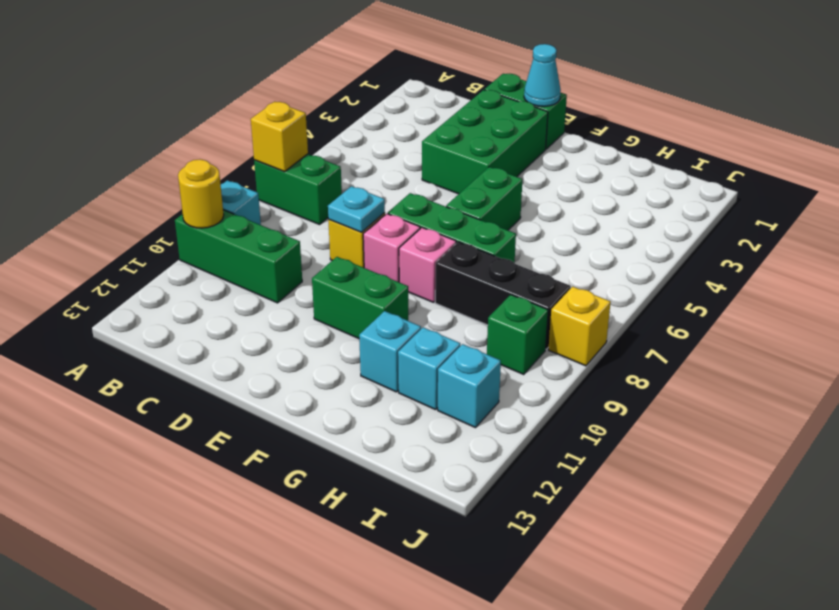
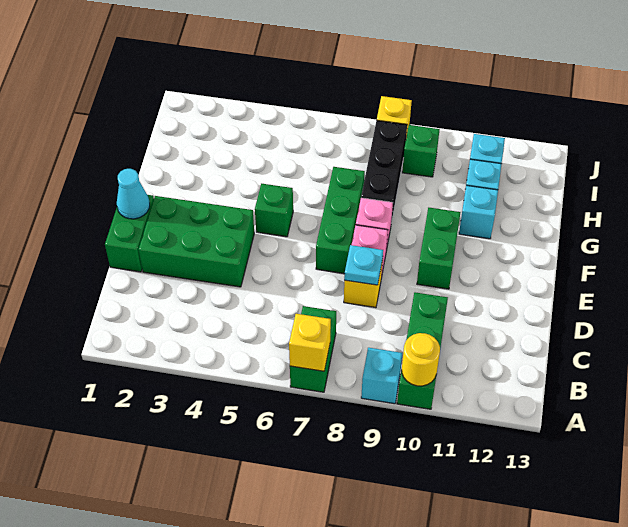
green brick F5:F6 level 1 -> green brick F5 level 1

